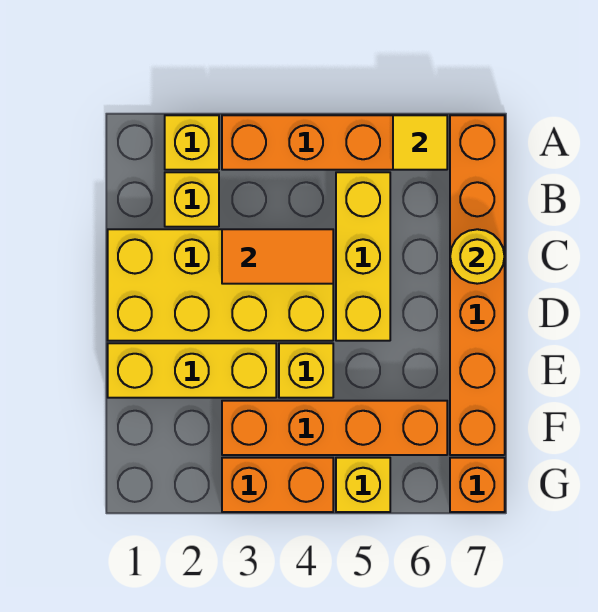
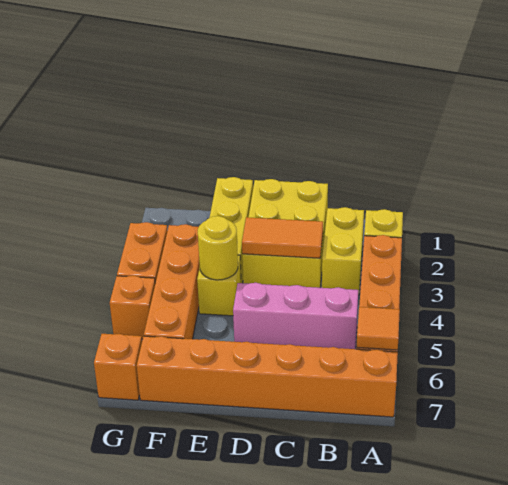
yellow tile A6 level 2 -> orange tile A6 level 2
yellow brick B2 level 1 -> yellow brick B2:B3 level 1
yellow brick B5:D5 level 1 -> pink brick B5:D5 level 1
yellow brick C1:D4 level 1 -> yellow brick C1:D3 level 1
orange tile C3:C4 level 2 -> orange tile C3:D3 level 2
yellow round brick C7 level 2 -> yellow round brick E4 level 2
yellow brick G5 level 1 -> orange brick G5 level 1

